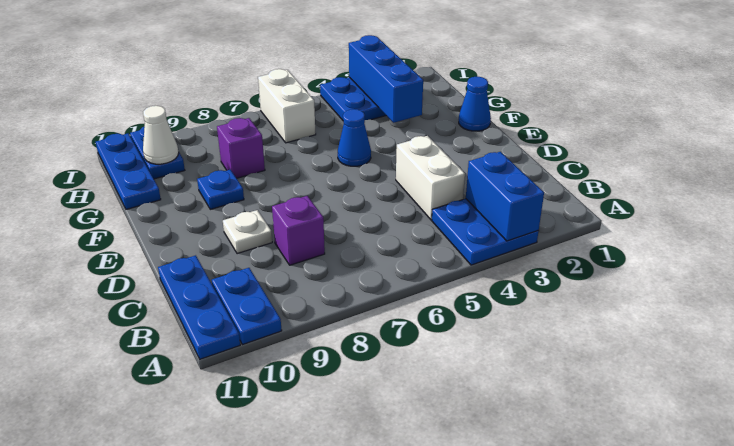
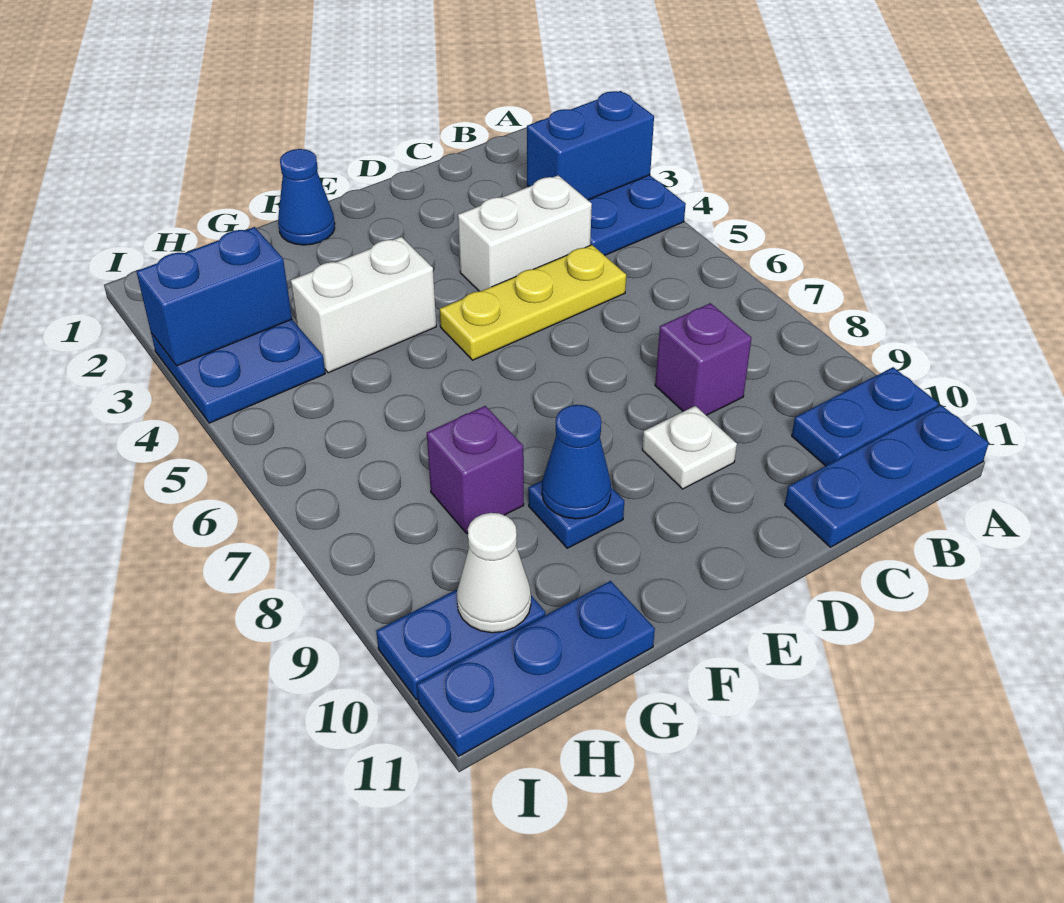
none -> yellow plate C5:E5 level 1
blue cone F5 level 1 -> blue cone F9 level 2
blue brick G3:I3 level 2 -> blue brick H3:I3 level 2
white brick H6:I6 level 1 -> white brick F4:G4 level 1

